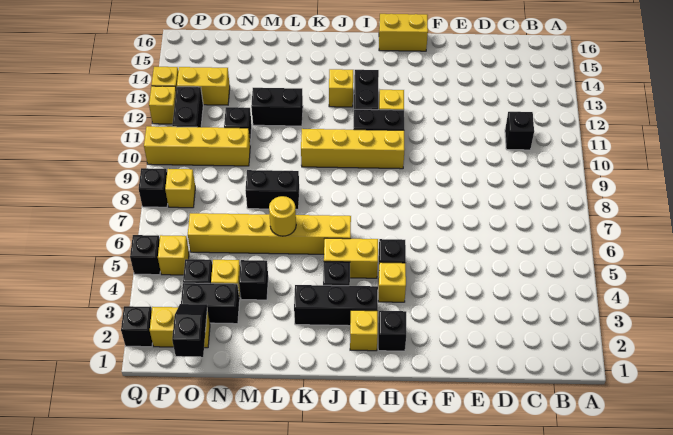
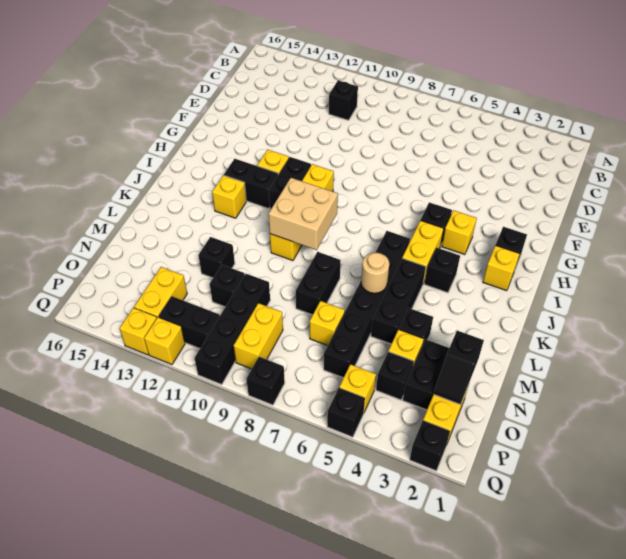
yellow brick G16:H16 level 1 -> yellow brick O9:P9 level 1
black brick I3:K3 level 1 -> black brick K5:M5 level 1
yellow brick J6:O6 level 1 -> black brick J6:O6 level 1
none -> tan brick J9:K10 level 2
yellow round brick L6 level 2 -> tan round brick L6 level 2
black brick L12:M12 level 1 -> black brick M12 level 1
yellow brick N10:Q10 level 1 -> black brick N10:Q10 level 1
black slope O1:O2 level 2 top 1 -> black slope N2:O2 level 2 top N
yellow brick P8 level 1 -> yellow brick N7 level 1

